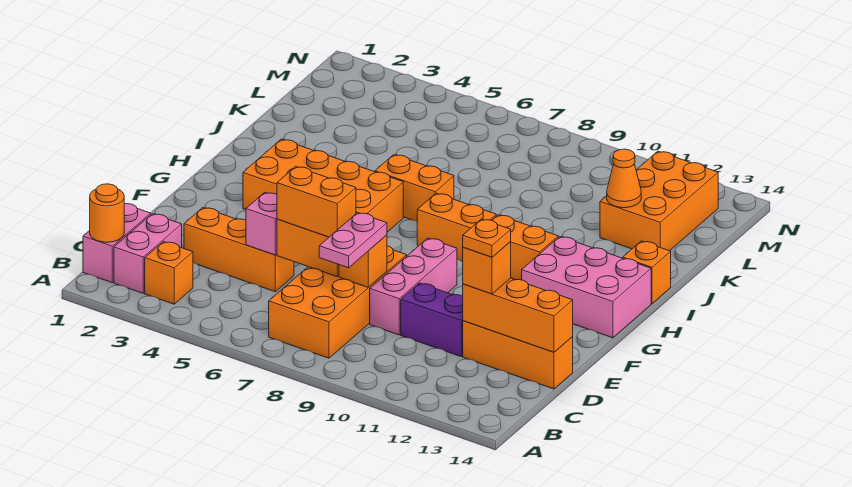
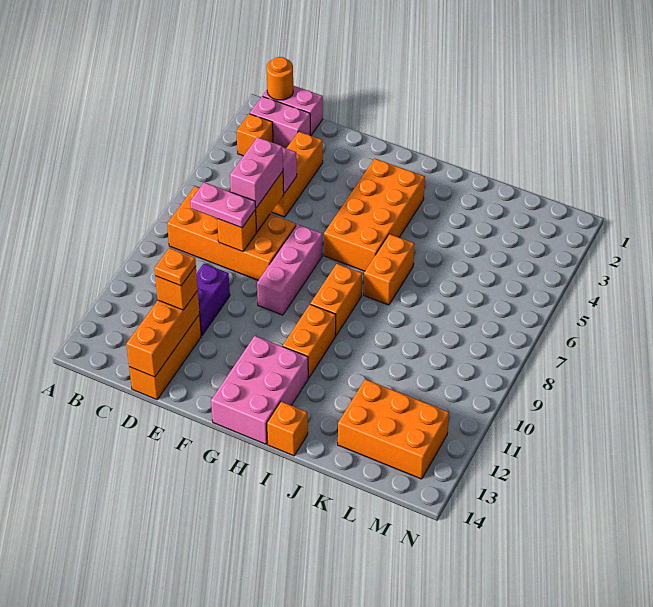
orange brick D6:D7 level 3 -> pink brick D6:D7 level 3
pink brick D9:F9 level 1 -> pink brick F7:F9 level 1
orange cone K12 level 2 -> none

